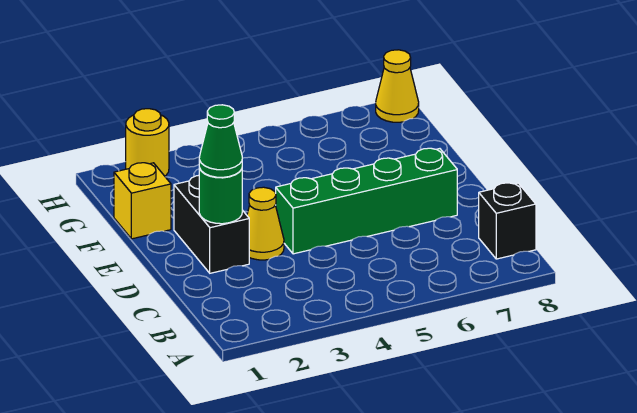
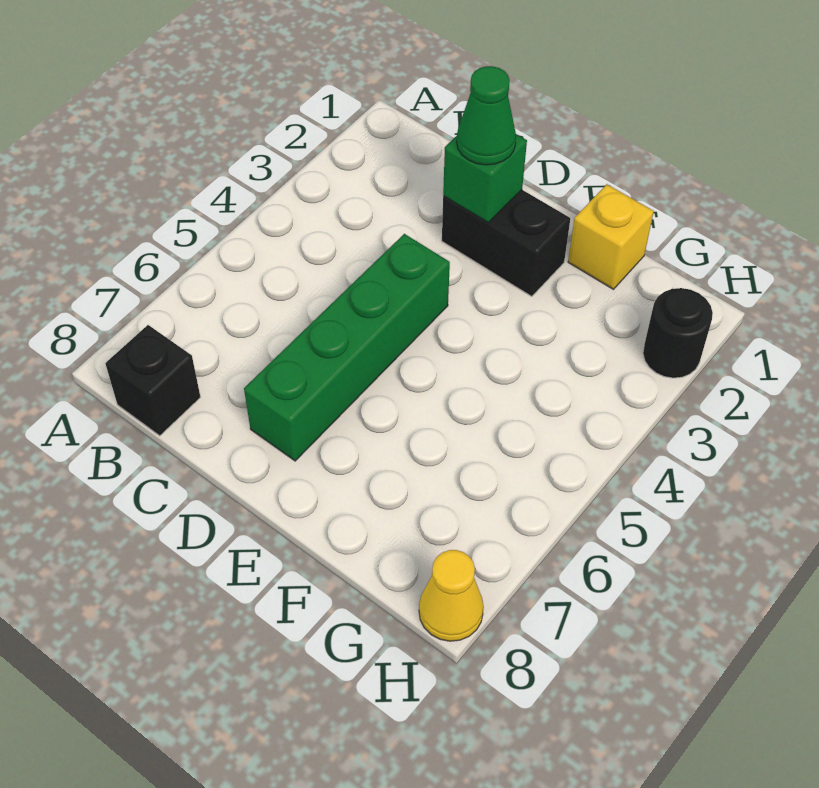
green round brick D2 level 2 -> green brick D2 level 2
yellow cone D3 level 1 -> none
yellow round brick H2 level 1 -> black round brick H2 level 1

